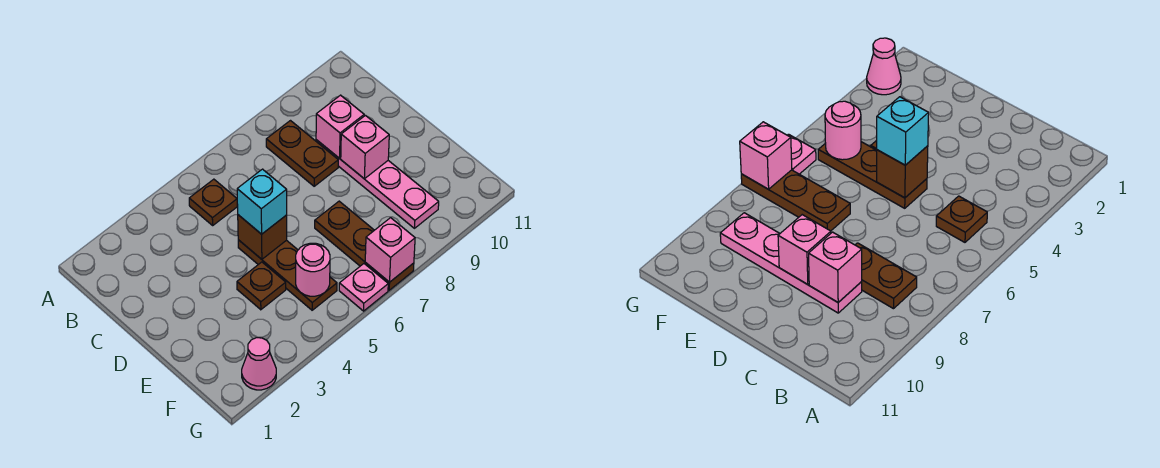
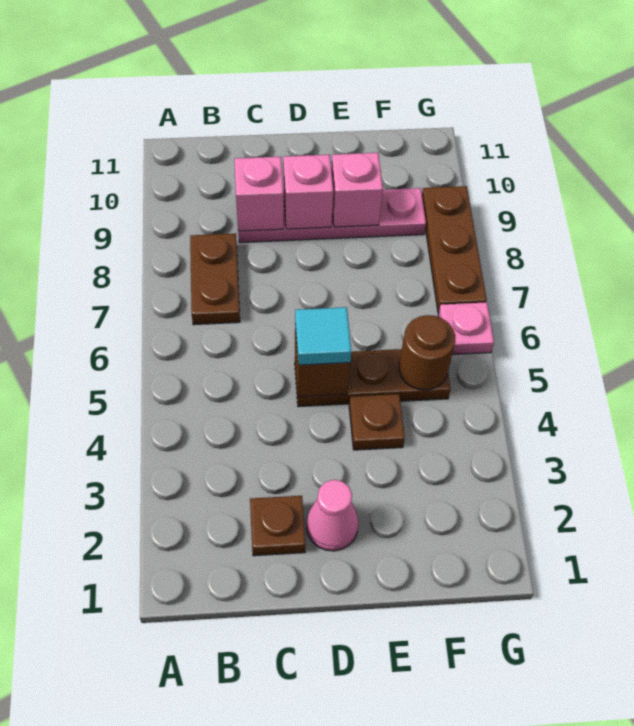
brown plate B5 level 1 -> brown plate C2 level 1
brown plate B8:C8 level 1 -> brown plate B7:B8 level 1
cyan brick D5 level 3 -> cyan tile D5 level 3
brown plate E7:G7 level 1 -> brown plate G7:G9 level 1
pink round brick F5 level 2 -> brown round brick F5 level 2
pink cone G2 level 1 -> pink cone D2 level 1
pink brick G7 level 2 -> pink brick E9 level 2

